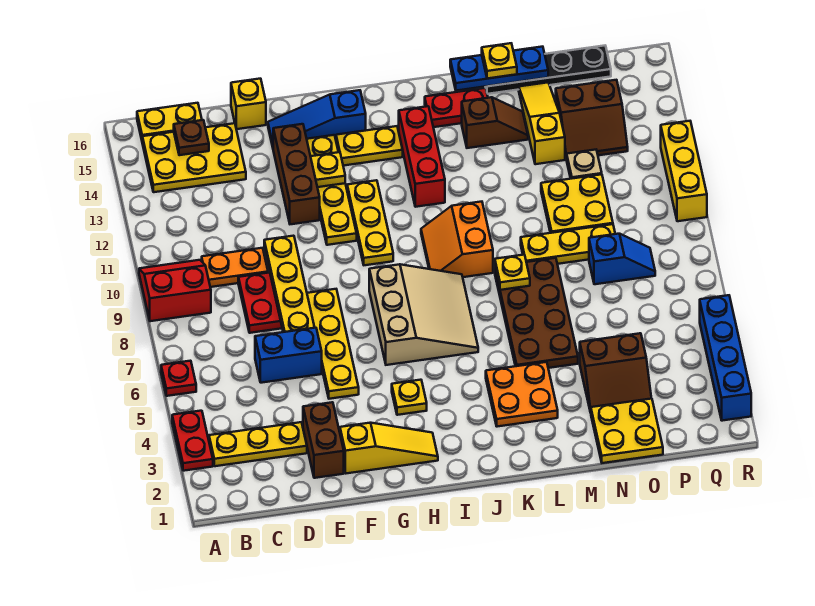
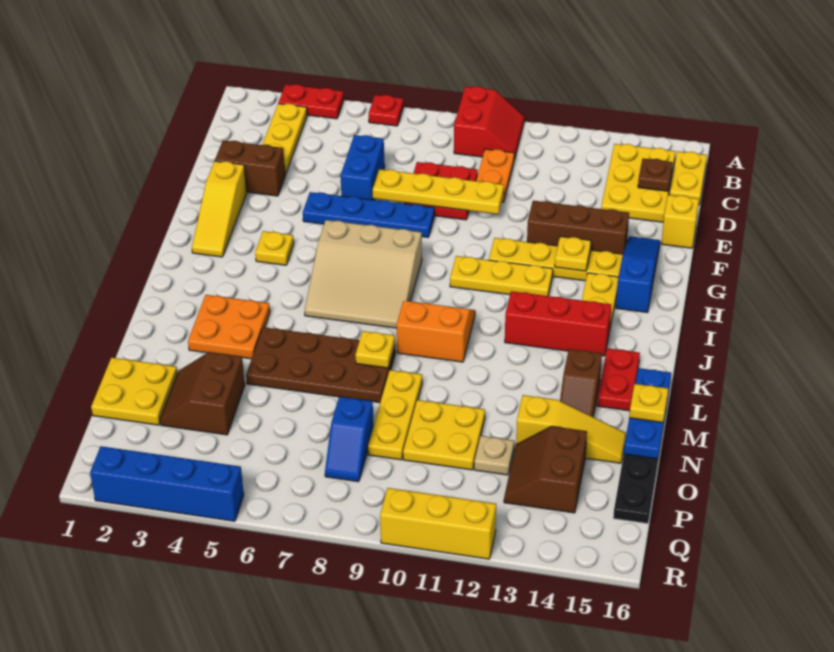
yellow plate F5:F8 level 1 -> blue plate F5:F8 level 1

